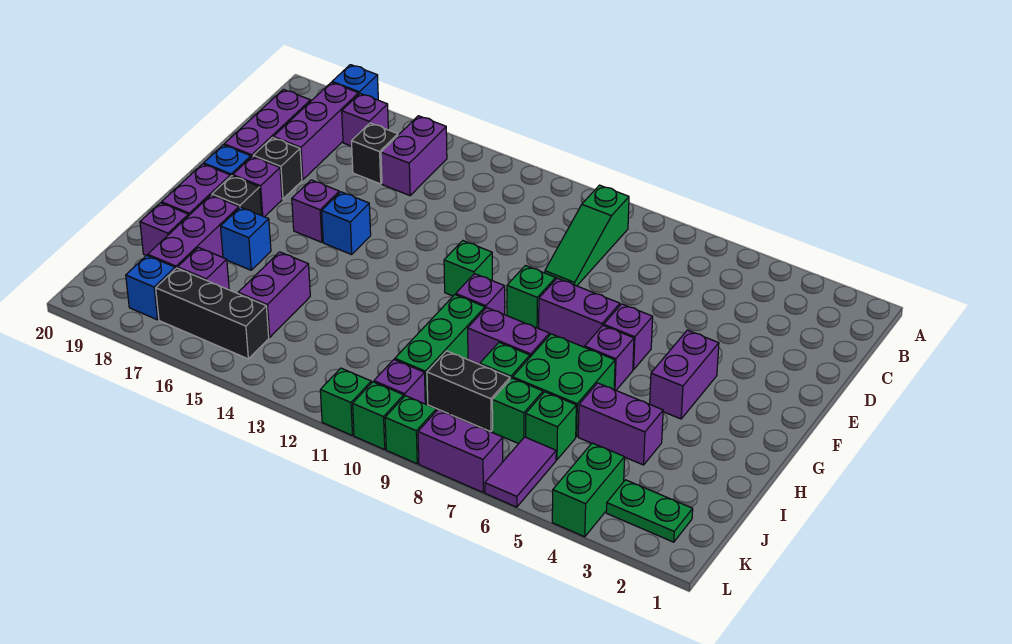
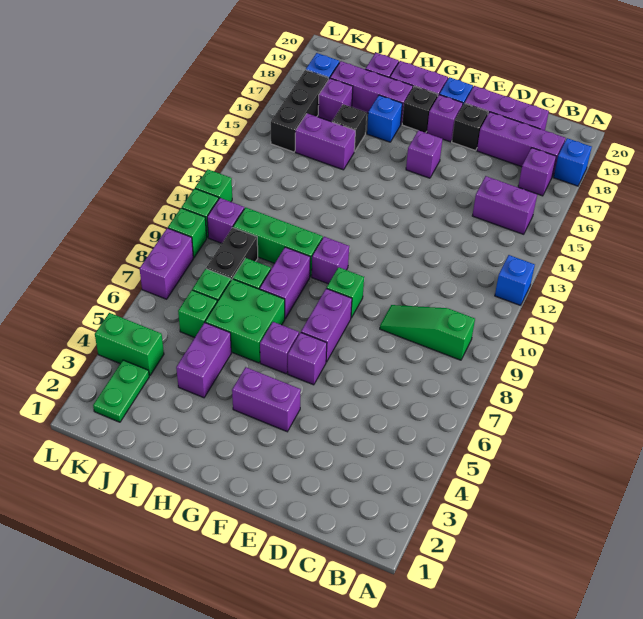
black brick C16 level 1 -> black brick I16 level 1
green brick F11 level 1 -> none
blue brick F15 level 1 -> blue brick A12 level 1
purple tile K6:L6 level 1 -> none

